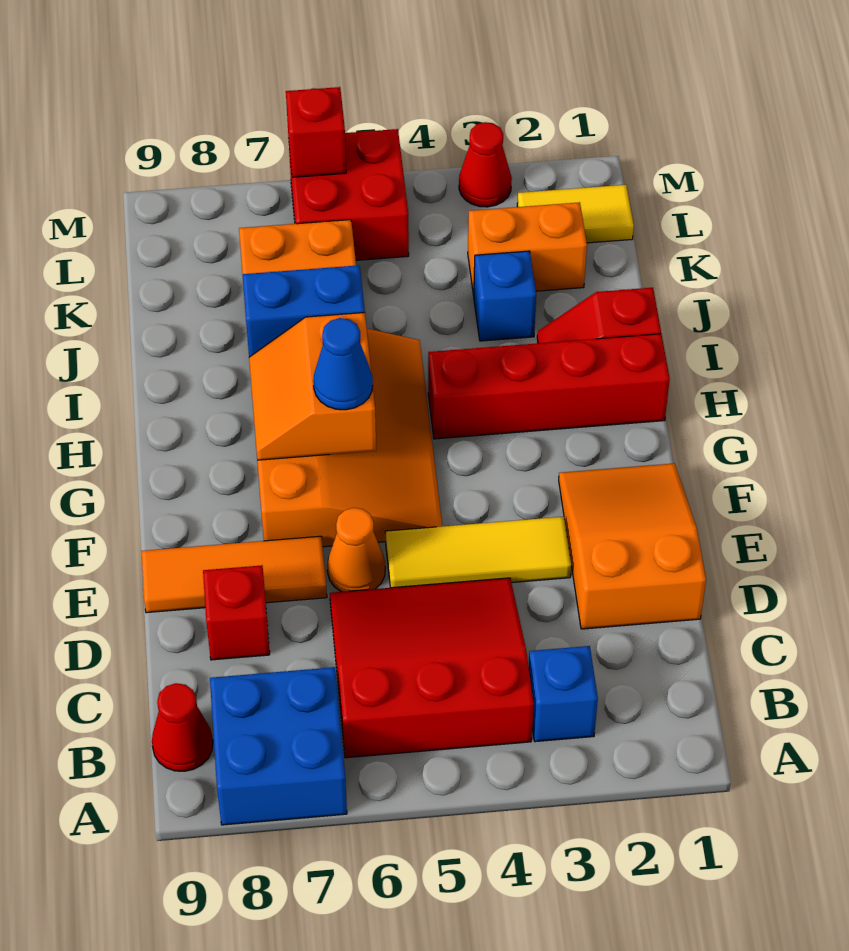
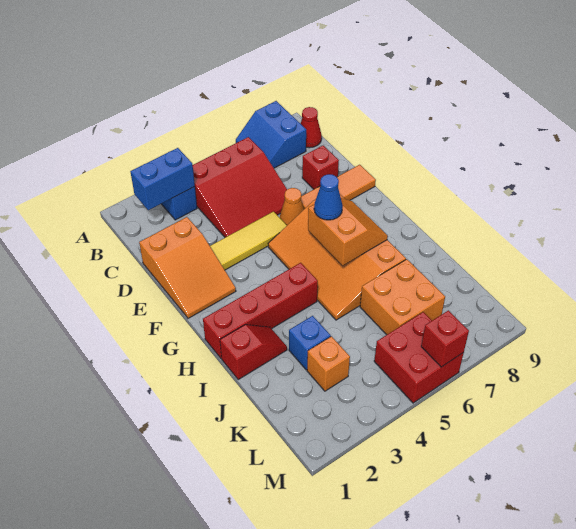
blue brick A7:B8 level 1 -> blue slope A7:B8 level 1 top 8
blue brick I6:I7 level 2 -> blue brick B2:B3 level 2
orange brick K2:K3 level 1 -> orange brick K3 level 1
yellow tile L1:L2 level 1 -> none
red cone M3 level 1 -> none

